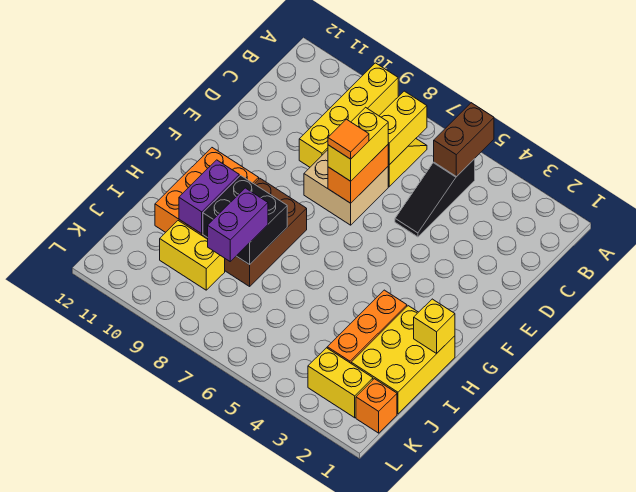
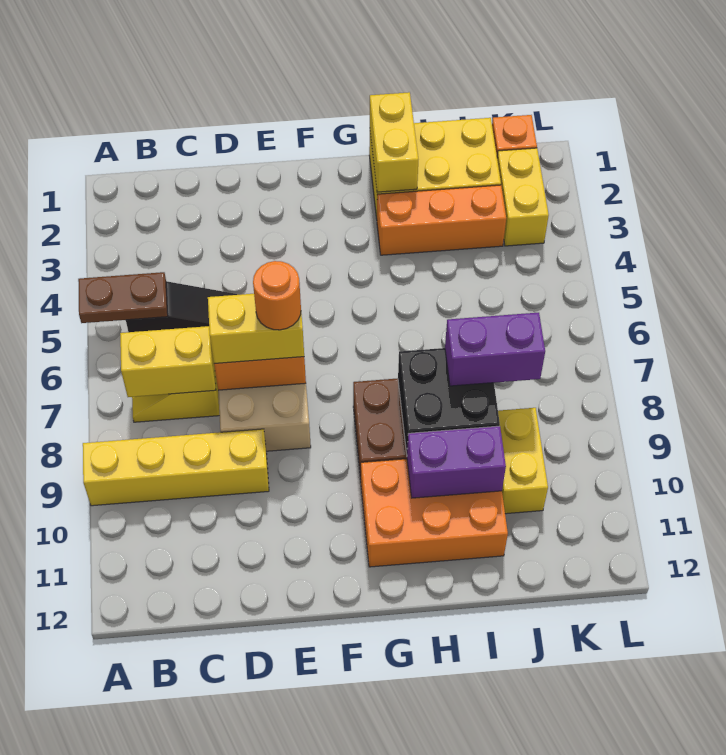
brown brick A5:B5 level 2 -> brown plate A5:B5 level 2
orange tile E7 level 4 -> orange round brick E7 level 4
yellow brick H1 level 2 -> yellow brick H1:H2 level 2

